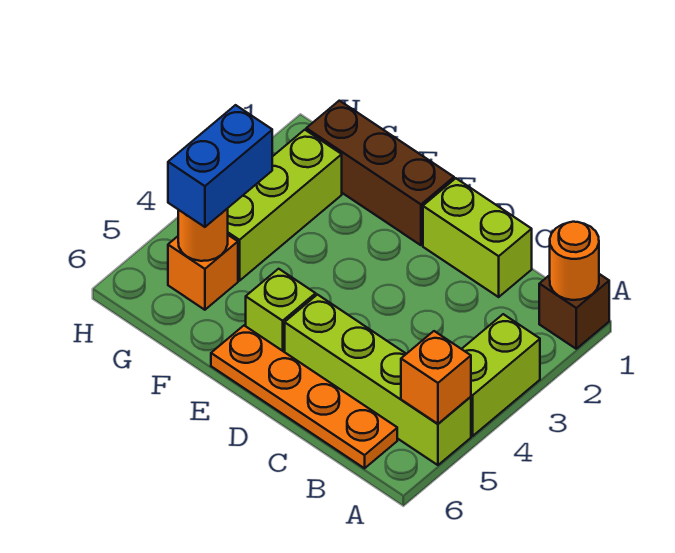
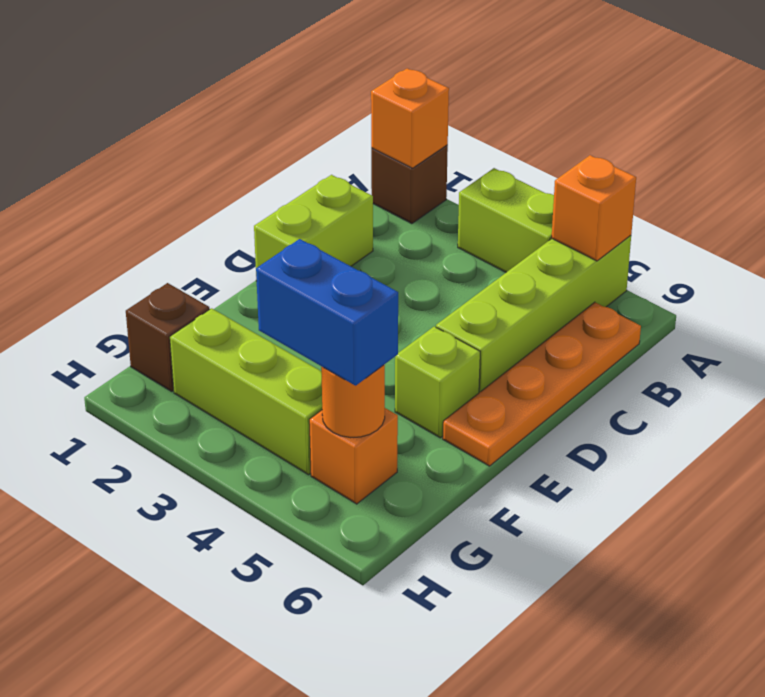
orange round brick A1 level 2 -> orange brick A1 level 2
brown brick E1:G1 level 1 -> brown brick G1 level 1

